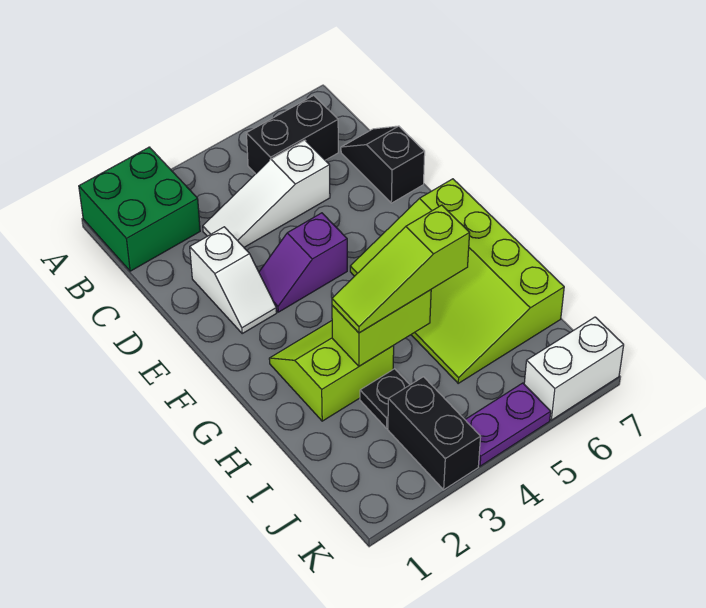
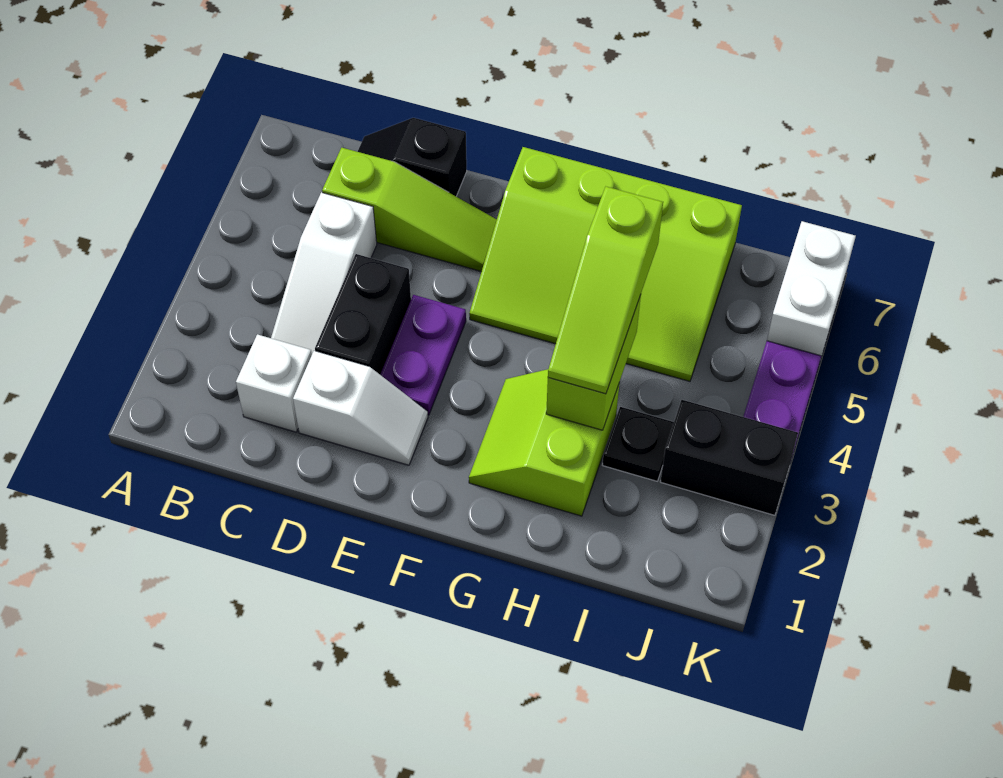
green brick A1:B2 level 1 -> none
black brick B5:B6 level 1 -> black brick D3:D4 level 1
none -> white brick C2 level 1
none -> lime slope C6:E6 level 1 top C
purple slope E3:E4 level 1 top 4 -> purple plate E3:E4 level 1

